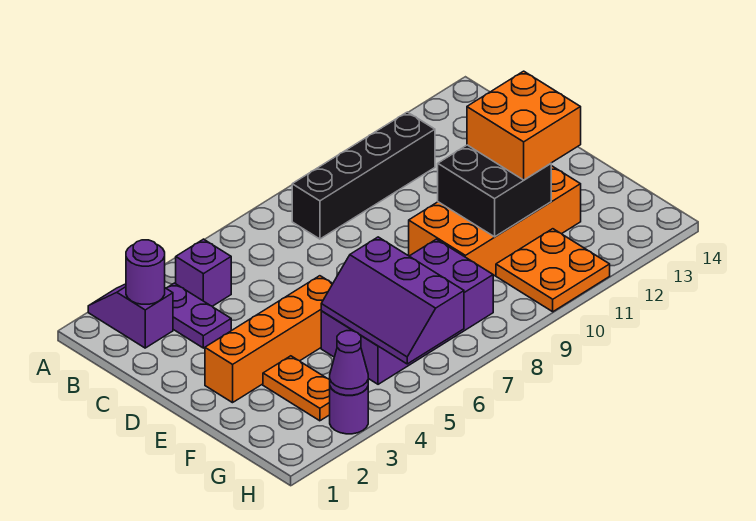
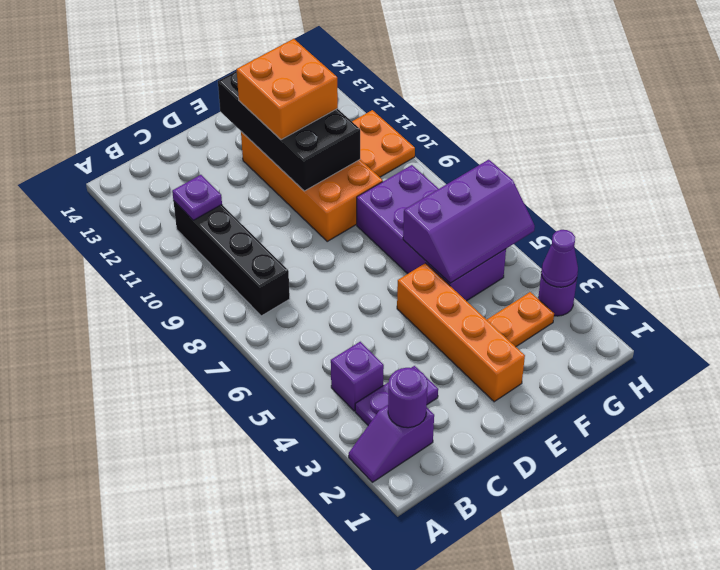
none -> purple plate B11 level 2
black brick E10:F11 level 2 -> black brick E10:F13 level 2

